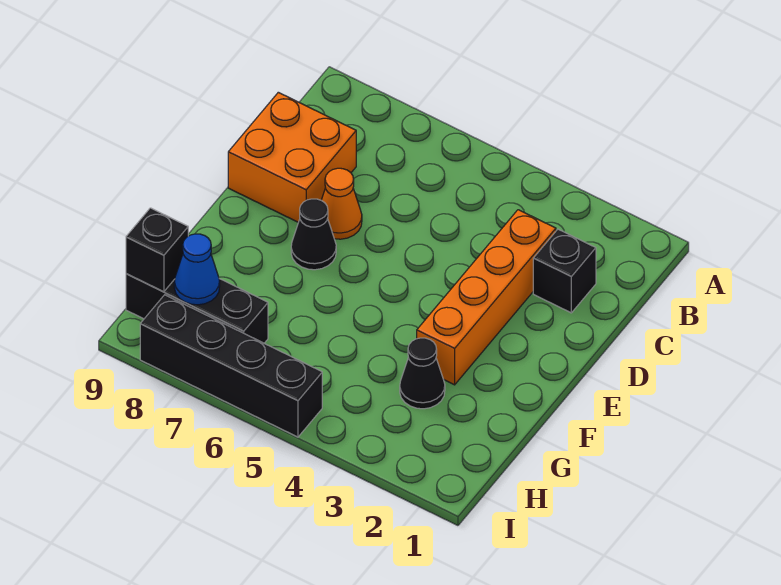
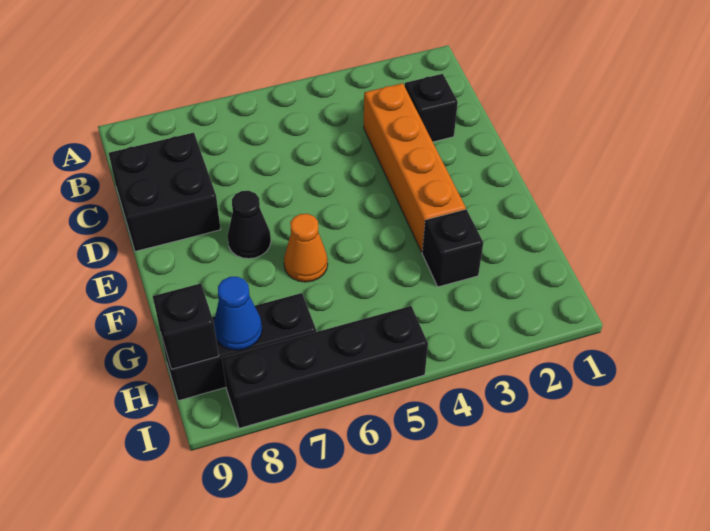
orange brick C8:D9 level 1 -> black brick C8:D9 level 1
orange cone D7 level 1 -> orange cone F6 level 1
black cone G3 level 1 -> black brick G3 level 1

